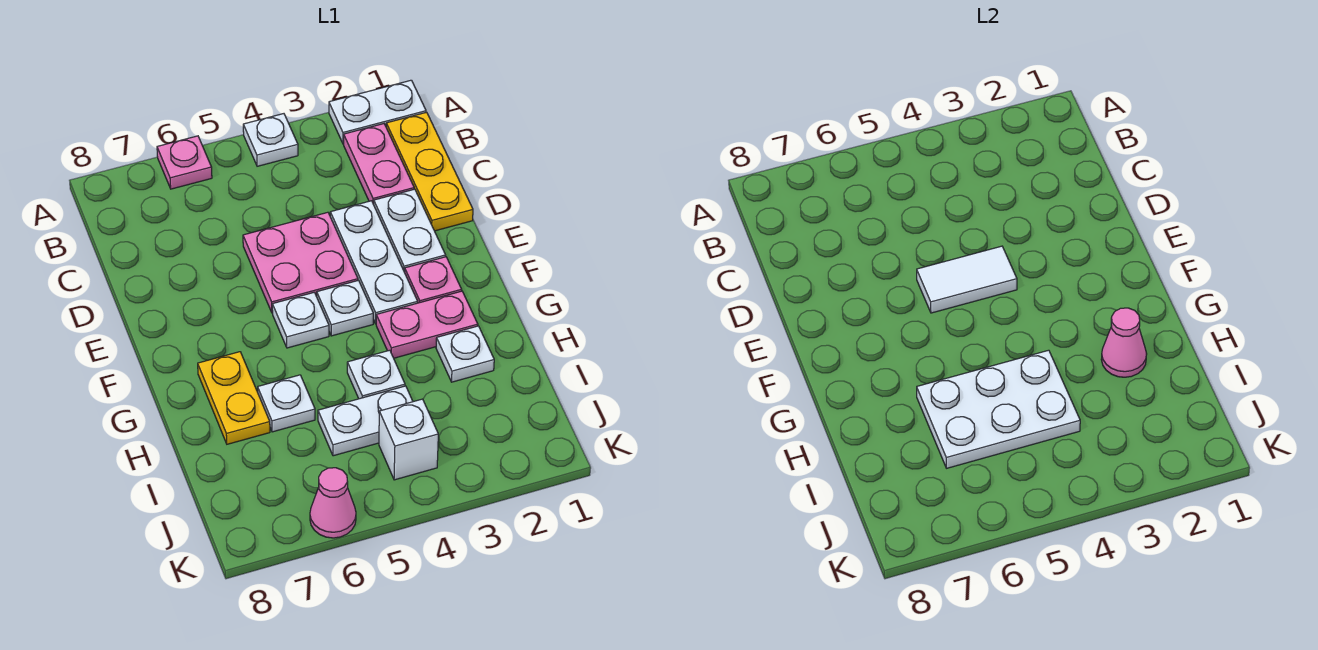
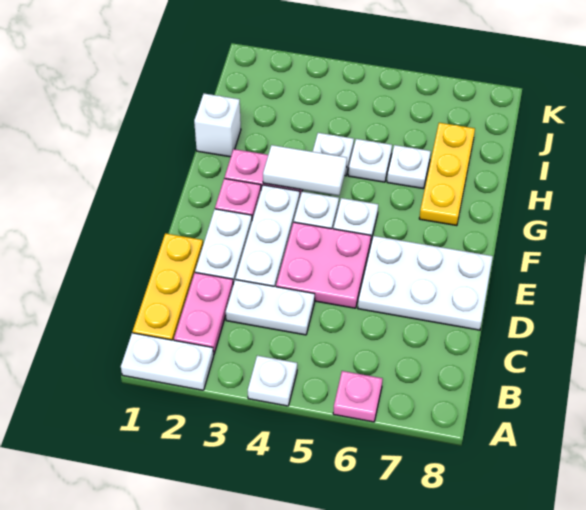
white tile E4:E5 level 2 -> white tile G3:G4 level 2
yellow plate G7:H7 level 1 -> yellow plate G7:I7 level 1
white plate H2 level 1 -> white plate H5 level 1
pink cone H2 level 2 -> none
white plate H4:I6 level 2 -> white plate D6:E8 level 1
white plate I4:I5 level 1 -> white plate C3:C4 level 1
white brick J4 level 1 -> white brick H1 level 1
pink cone K6 level 1 -> none

